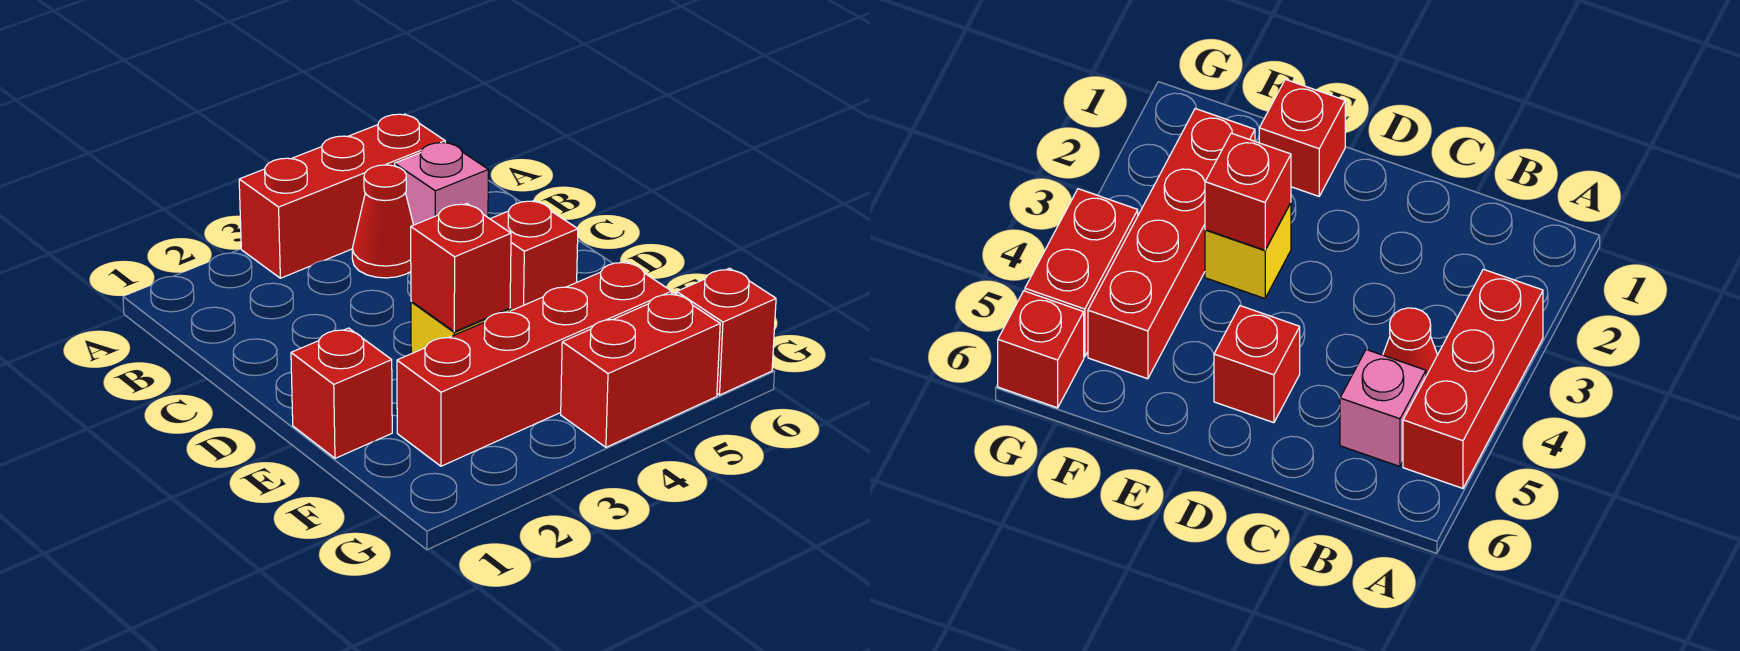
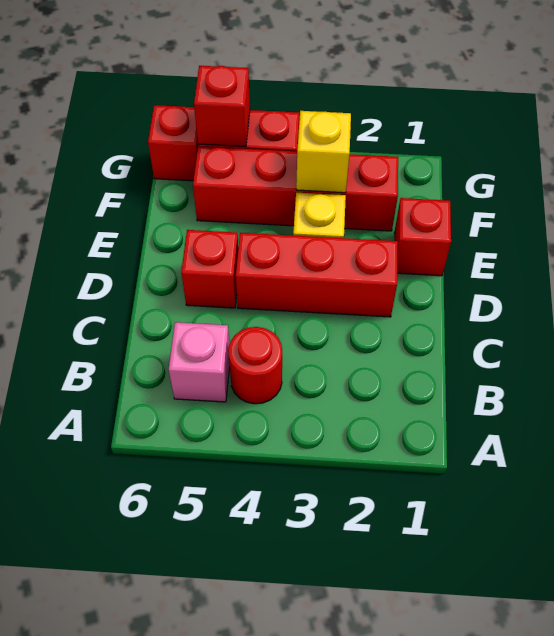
red brick A3:A5 level 1 -> red brick D2:D4 level 1
red cone B4 level 1 -> red round brick B4 level 1
red brick E3 level 2 -> red brick G5 level 2
none -> yellow brick F3 level 2

